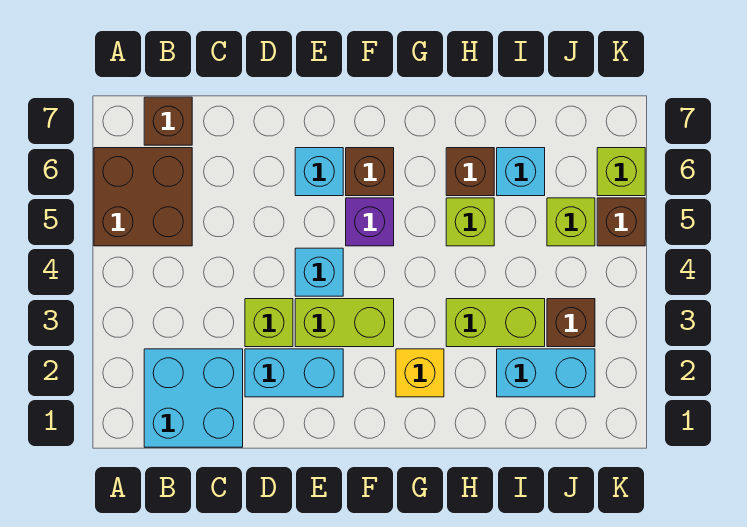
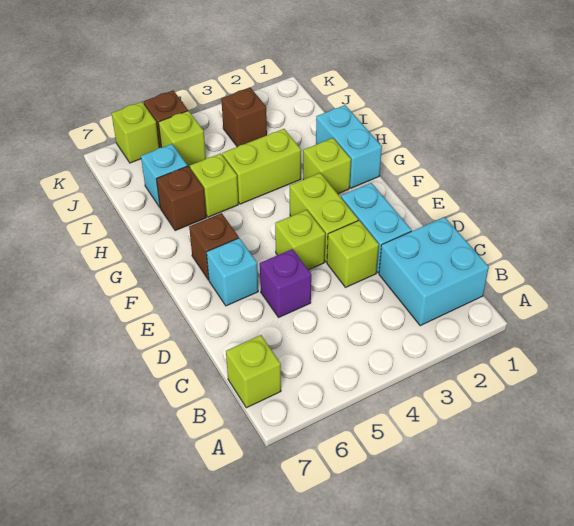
brown brick A5:B6 level 1 -> none
brown brick B7 level 1 -> lime brick B7 level 1
cyan brick E4 level 1 -> lime brick E4 level 1
purple brick F5 level 1 -> purple brick D5 level 1
yellow brick G2 level 1 -> lime brick G2 level 1
lime brick H3:I3 level 1 -> lime brick H3:H4 level 1
cyan brick I2:J2 level 1 -> cyan brick G1:H1 level 1

